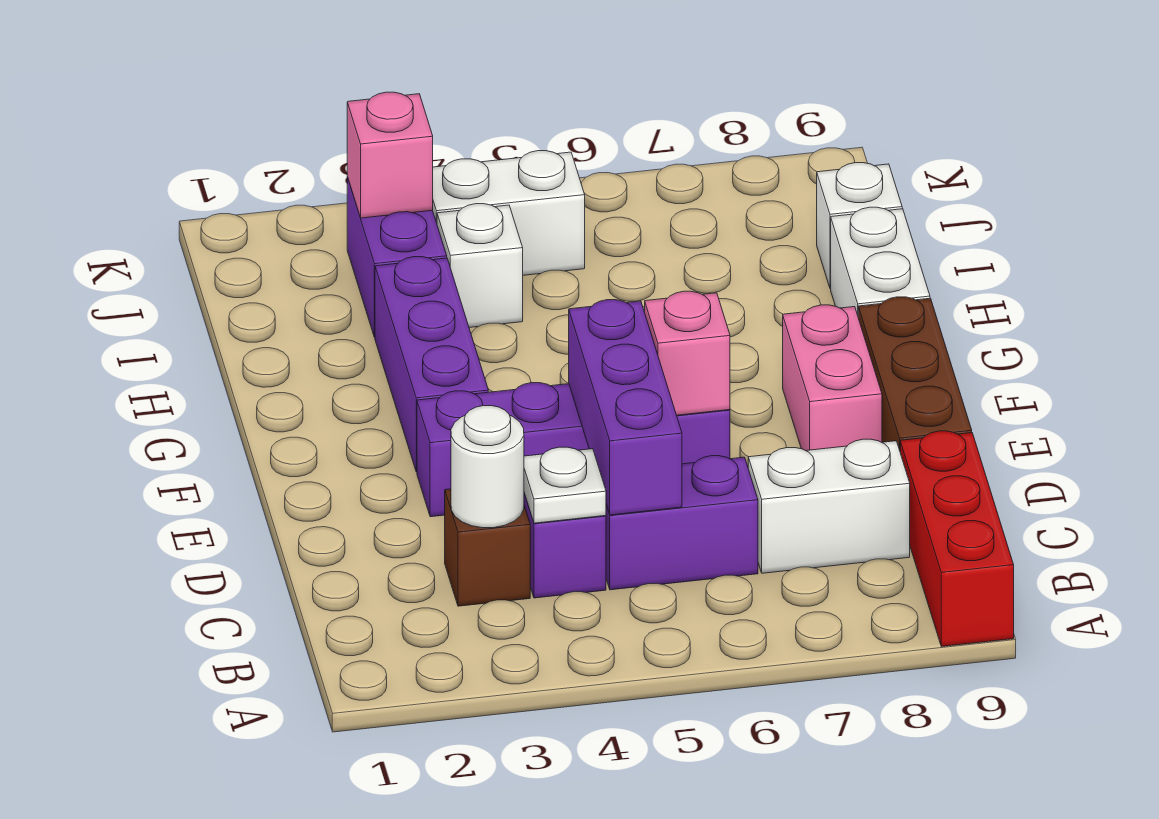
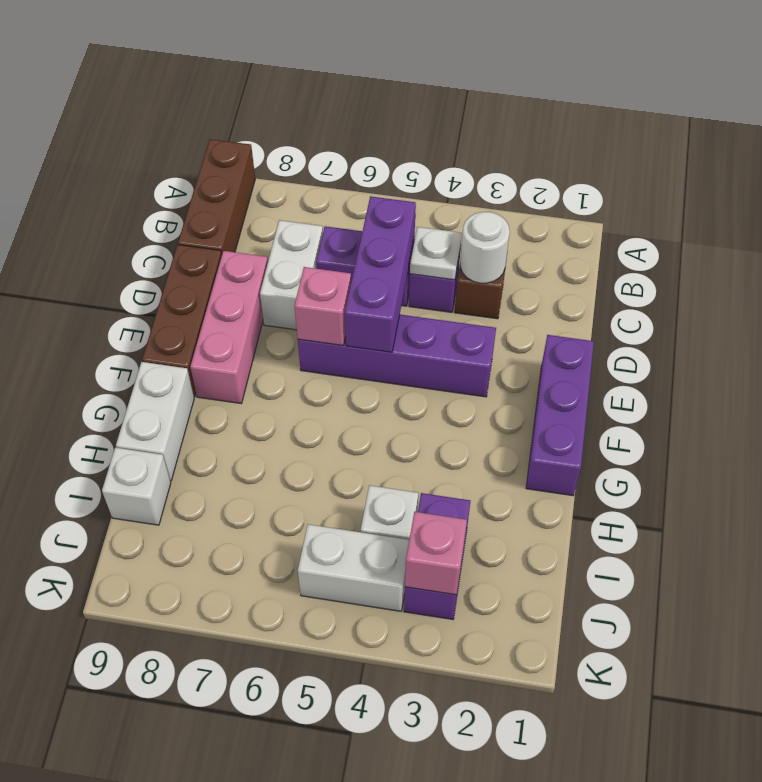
red brick A9:C9 level 1 -> brown brick A9:C9 level 1
white brick C7:C8 level 1 -> white brick C7:D7 level 1
pink brick E8:F8 level 1 -> pink brick D8:F8 level 1
purple brick F3:H3 level 1 -> purple brick E1:G1 level 1

